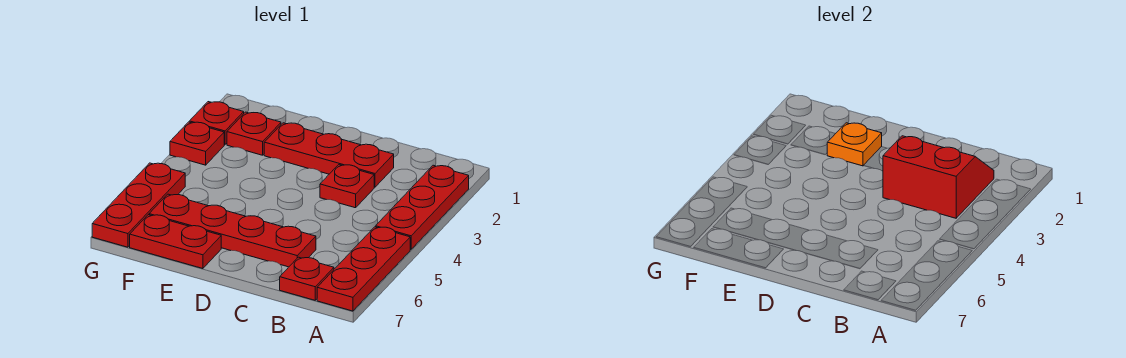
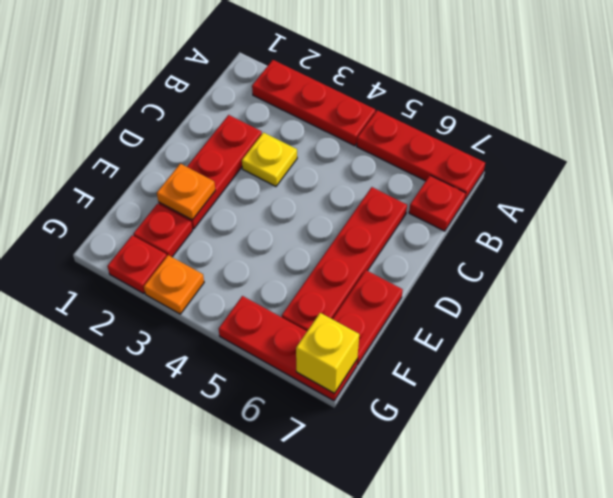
red slope B2:C3 level 2 top 3 -> none
red plate C3 level 1 -> yellow plate C3 level 1
red plate G3 level 1 -> orange plate G3 level 1
none -> yellow brick G7 level 2

